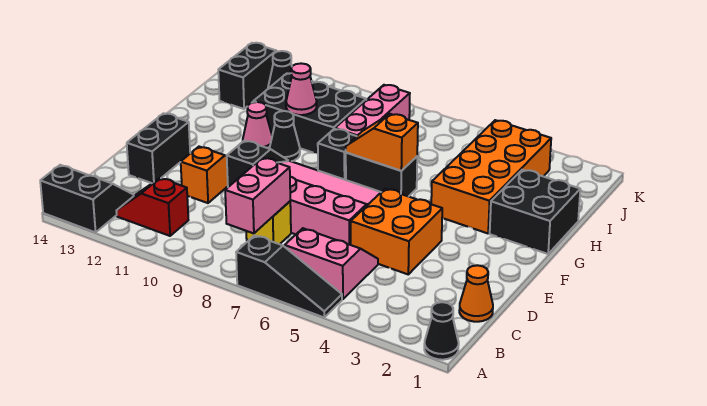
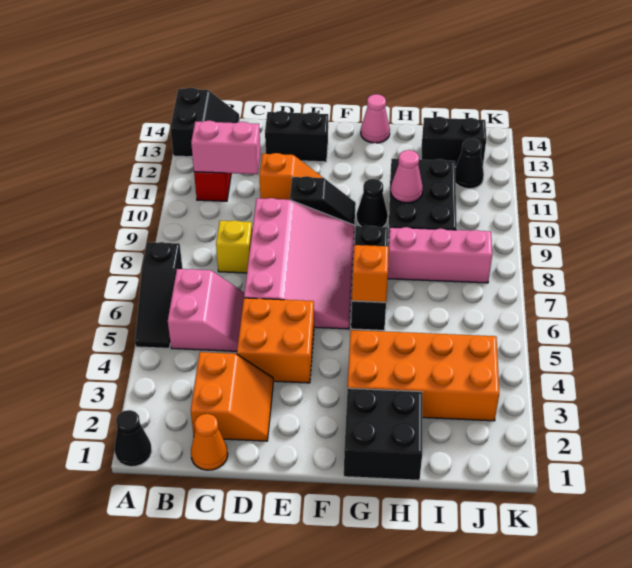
pink brick B8:C8 level 2 -> pink brick B11:C11 level 2
none -> orange slope C2:D3 level 1 top C
pink cone G11 level 1 -> pink cone G14 level 1

